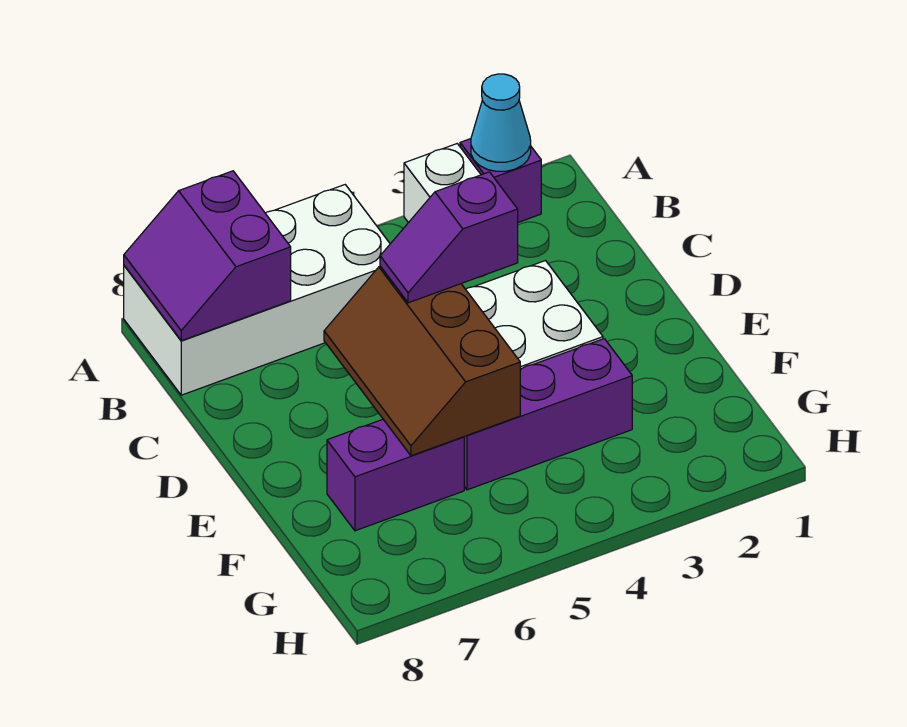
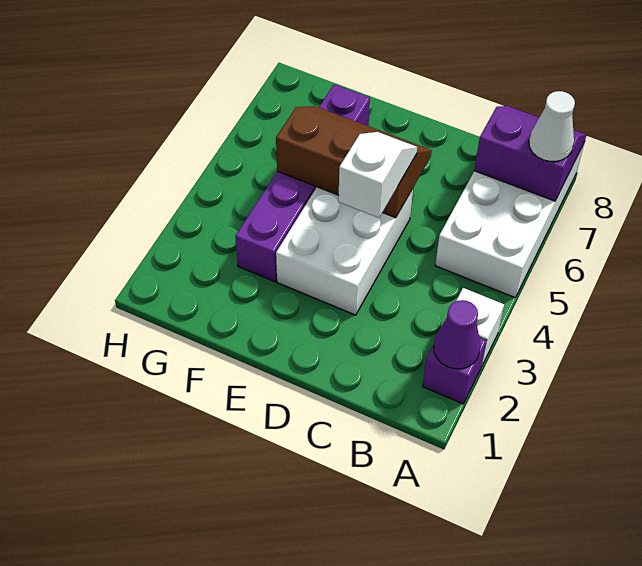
cyan cone A2 level 2 -> purple cone A2 level 2
none -> white cone A7 level 3
purple slope D4:D5 level 3 top 4 -> white slope D4:D5 level 3 top 4

